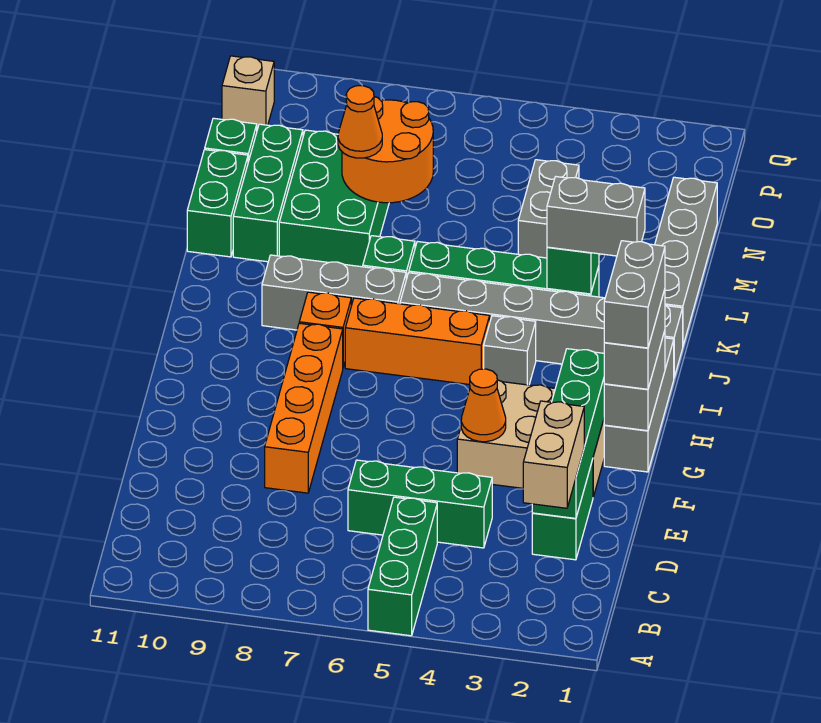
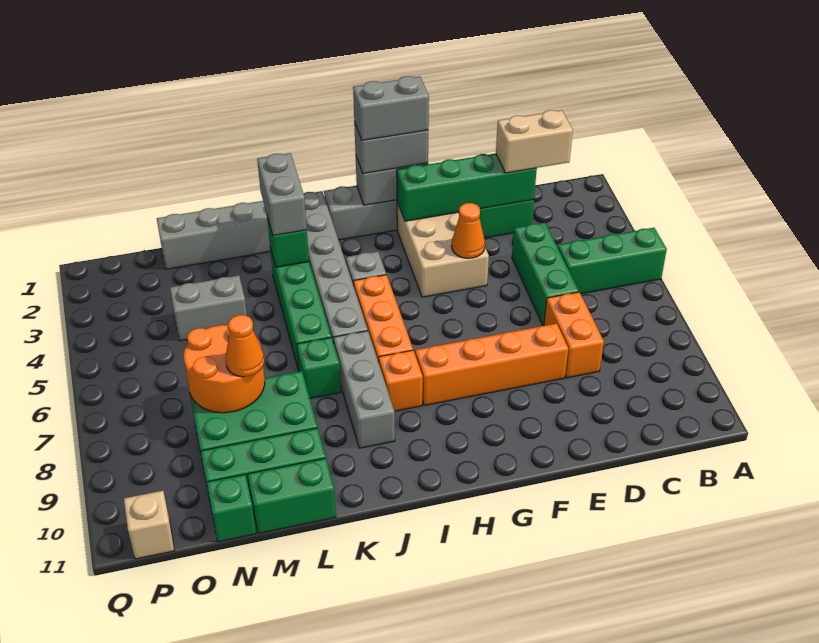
none -> orange brick D7:D8 level 1

